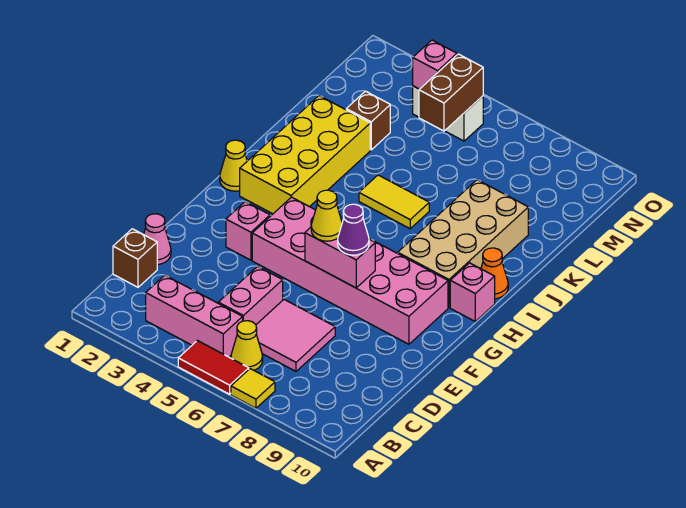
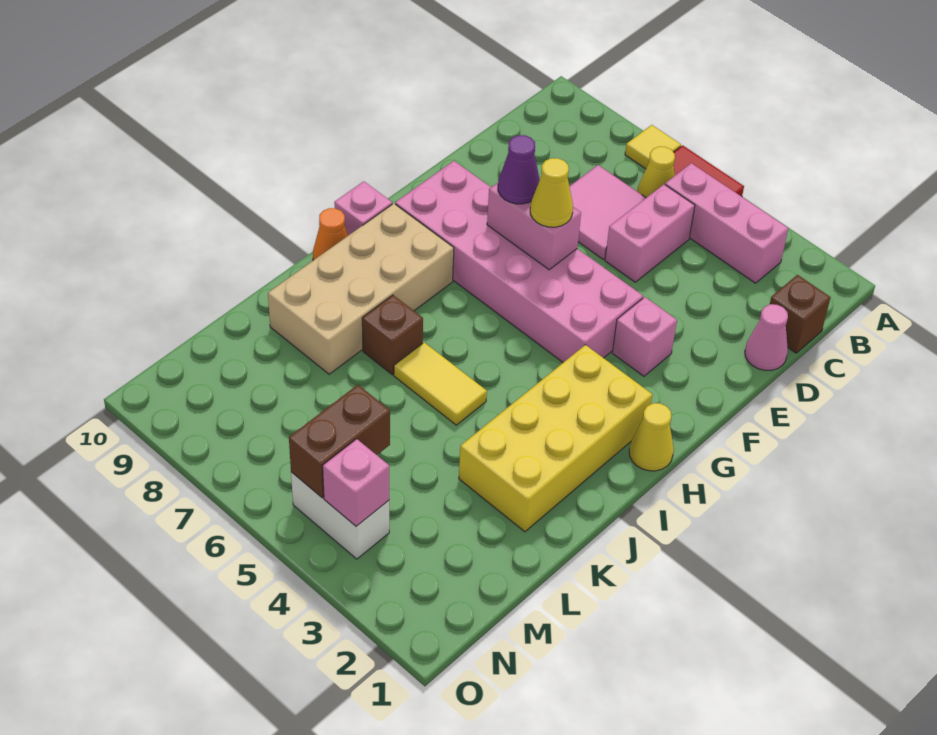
brown brick L3 level 1 -> brown brick J7 level 1

